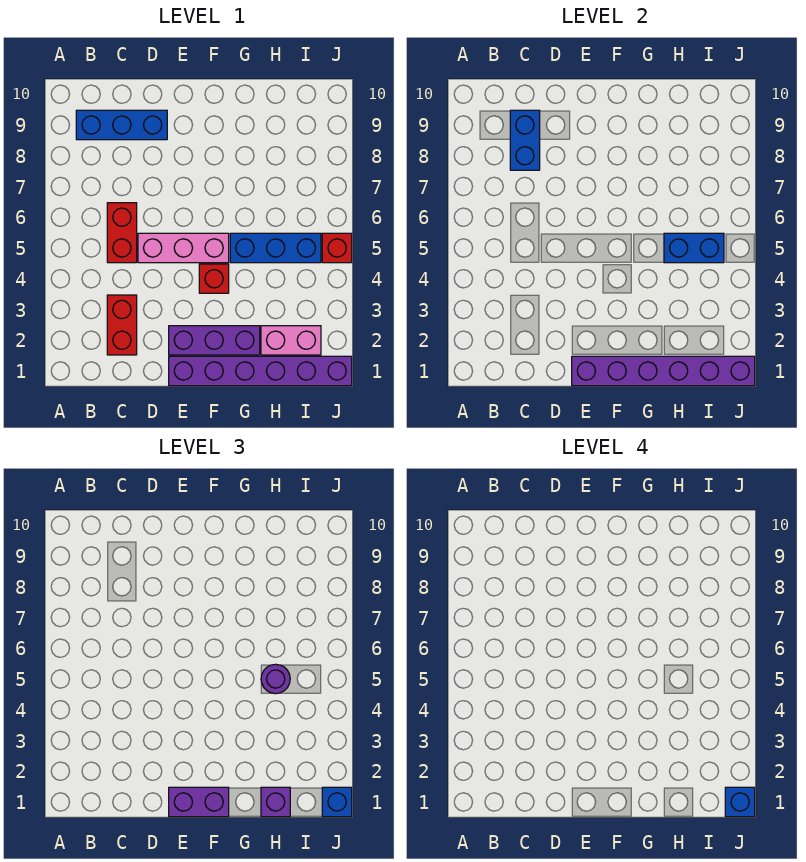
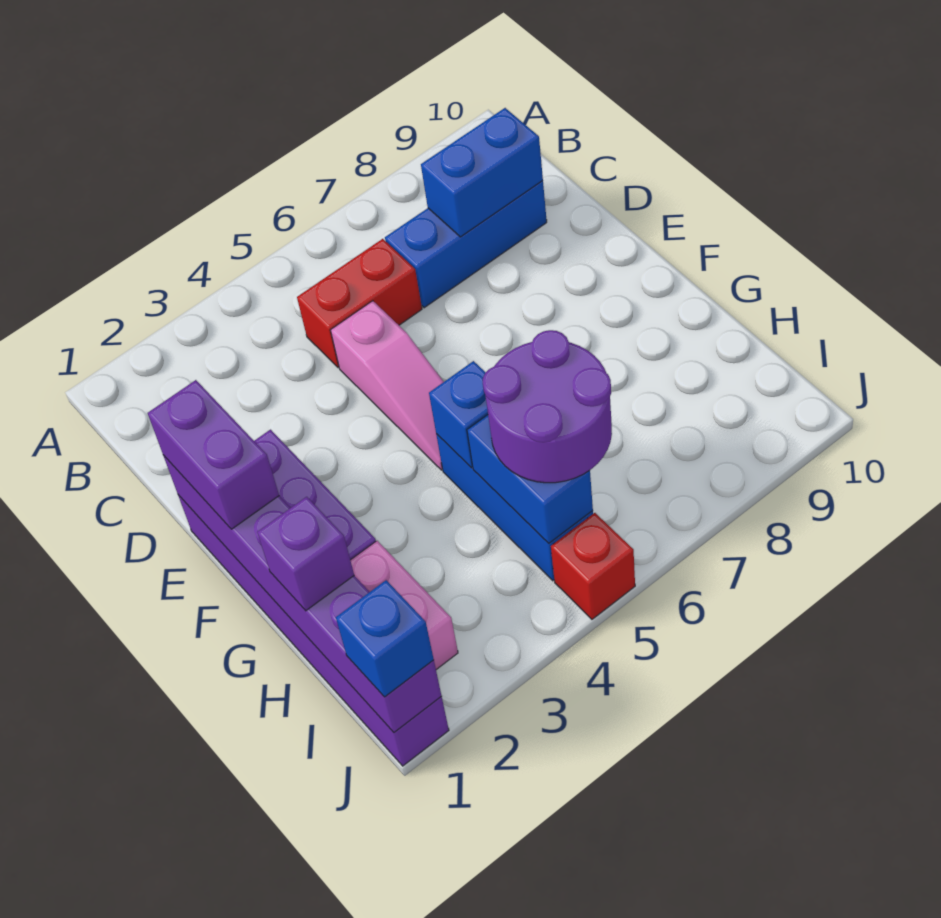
blue brick B9:D9 level 1 -> blue brick C7:C9 level 1
red brick C2:C3 level 1 -> none
pink brick D5:F5 level 1 -> pink slope D5:F5 level 1 top D
red brick F4 level 1 -> none
purple round brick H5 level 3 -> purple round brick H5:I6 level 3
blue brick J1 level 4 -> blue brick G5 level 2

